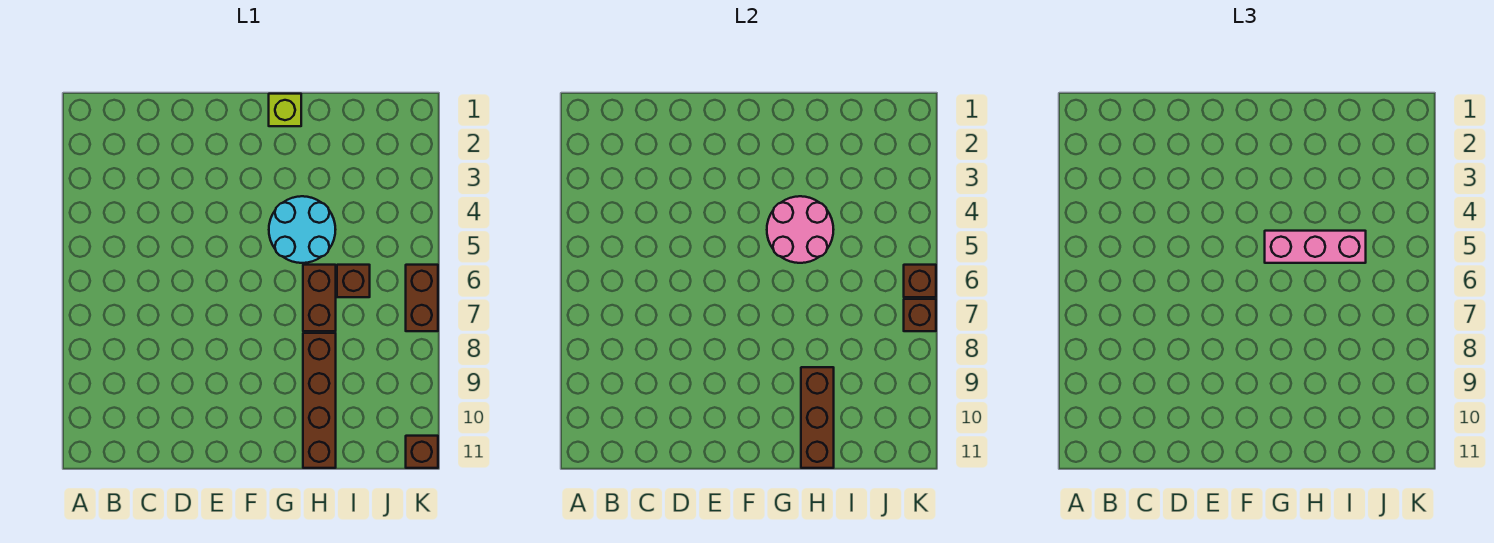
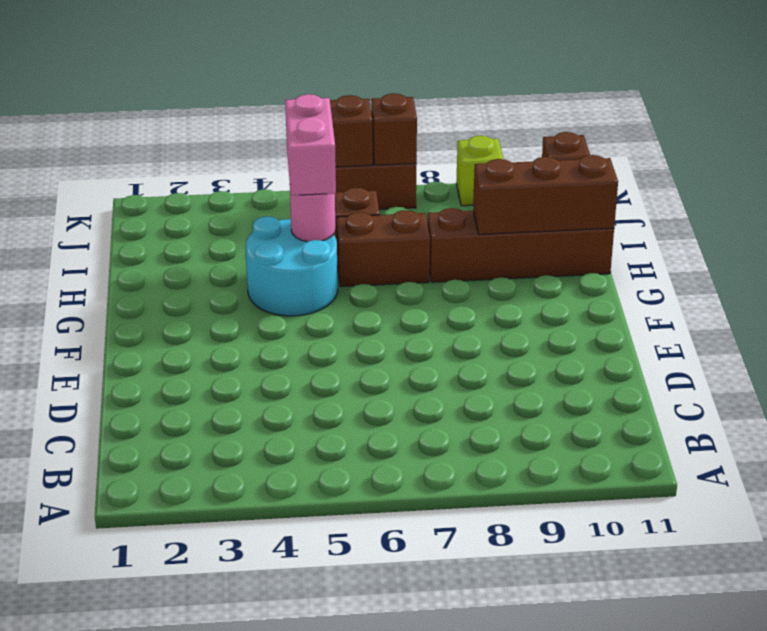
lime brick G1 level 1 -> lime brick K9 level 1
pink round brick G4:H5 level 2 -> pink round brick H5 level 2
pink brick G5:I5 level 3 -> pink brick H5:I5 level 3

